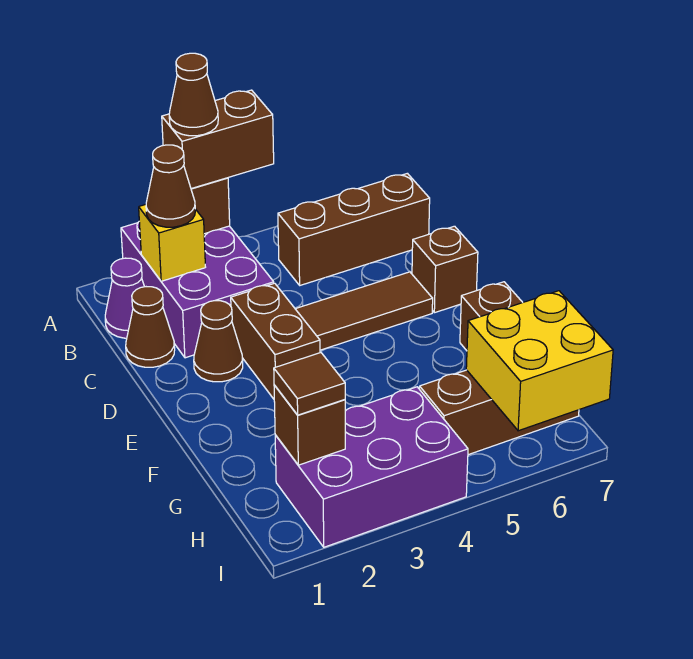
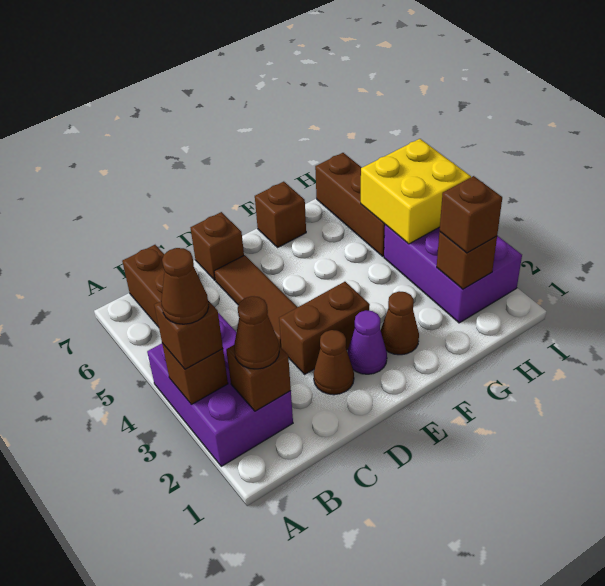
purple brick A2:C3 level 1 -> purple brick A2:B4 level 1
brown brick A3:A4 level 3 -> brown brick A3 level 3
purple cone B1 level 1 -> purple cone E2 level 1
yellow brick B2 level 2 -> brown brick B2 level 2
brown cone C1 level 1 -> brown cone F2 level 1
brown tile H2 level 3 -> brown brick H2 level 3
yellow brick H6:I7 level 2 -> yellow brick H4:I5 level 2

